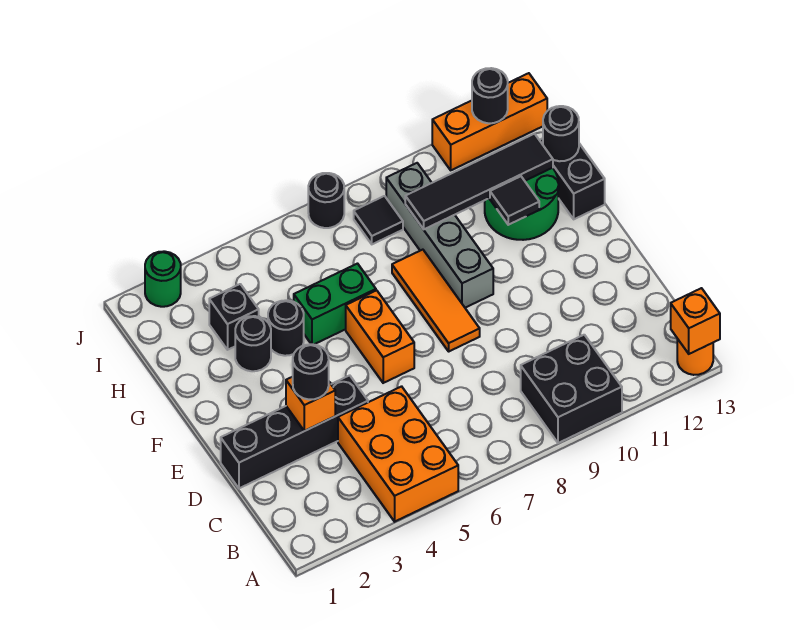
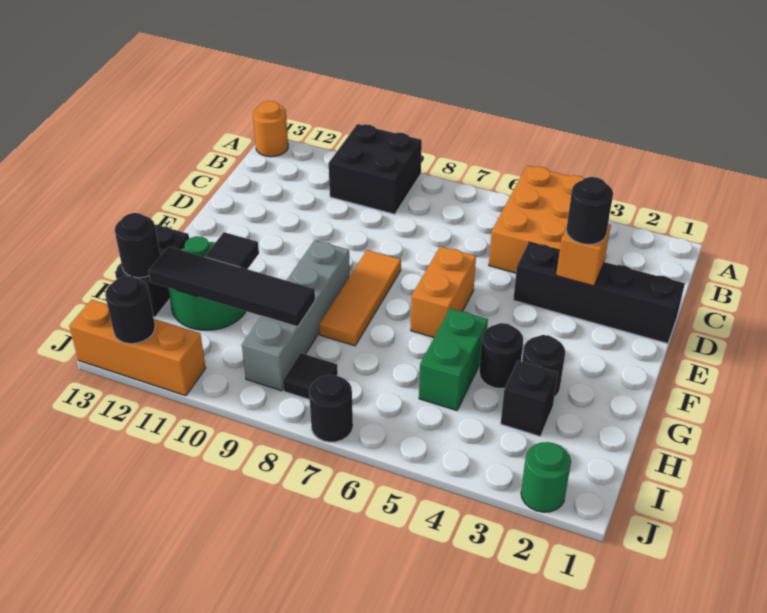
orange brick A13 level 2 -> none
green brick G5:G6 level 1 -> green brick G5:H5 level 1

